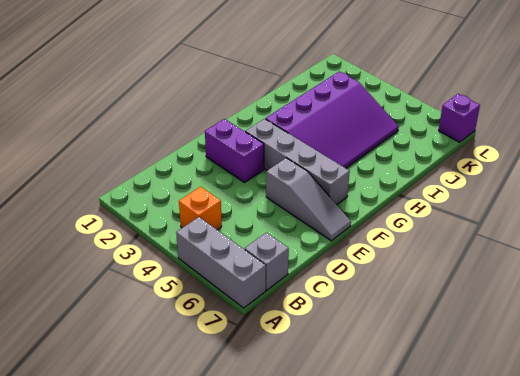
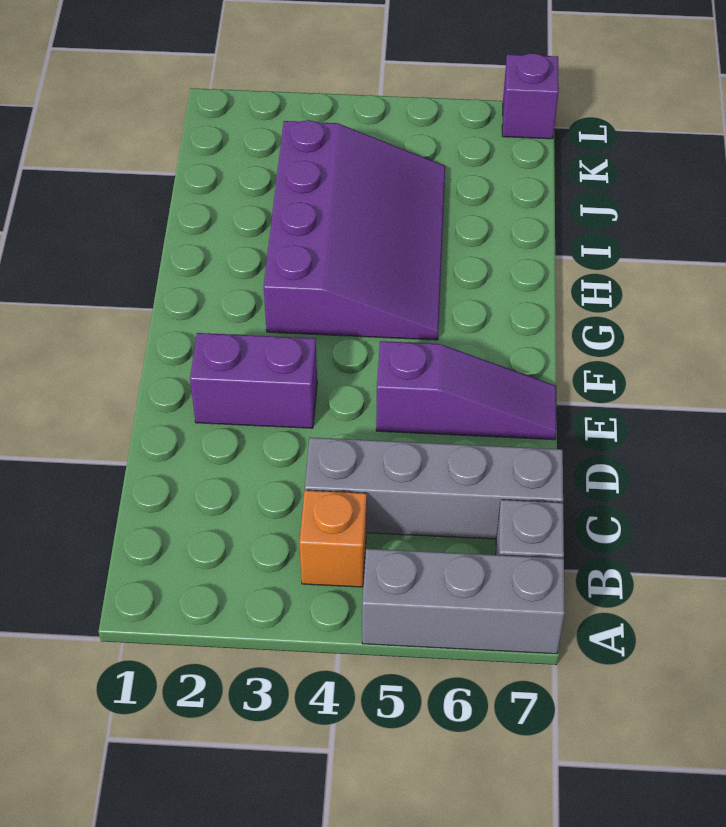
grey slope E5:E7 level 1 top 5 -> purple slope E5:E7 level 1 top 5
grey brick F3:F6 level 1 -> grey brick C4:C7 level 1

